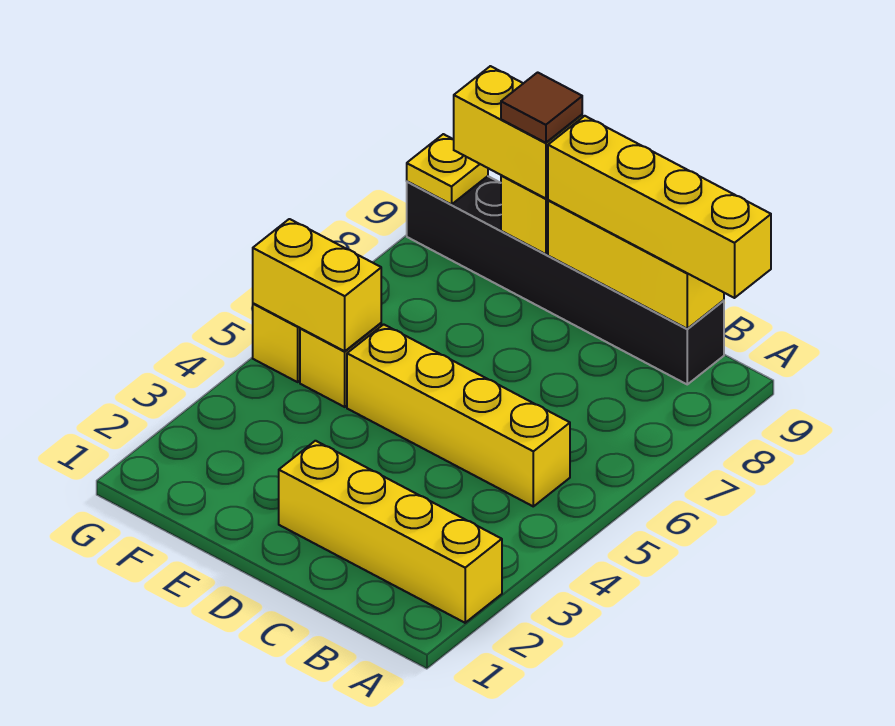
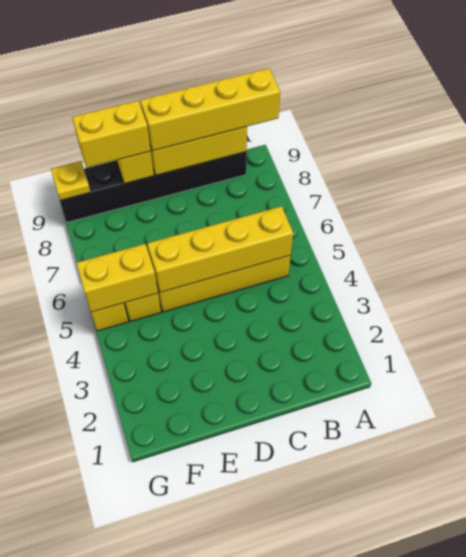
yellow brick A2:D2 level 1 -> yellow brick B5:E5 level 2
brown tile E9 level 4 -> none

